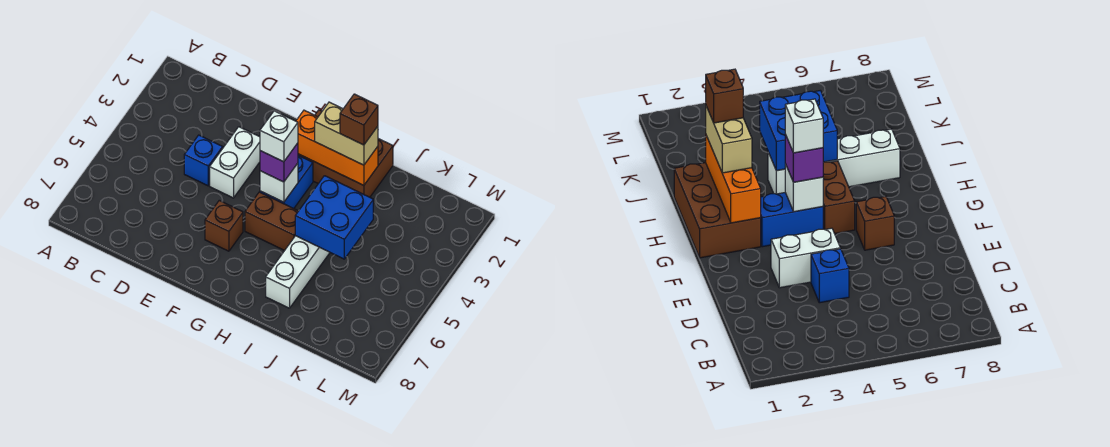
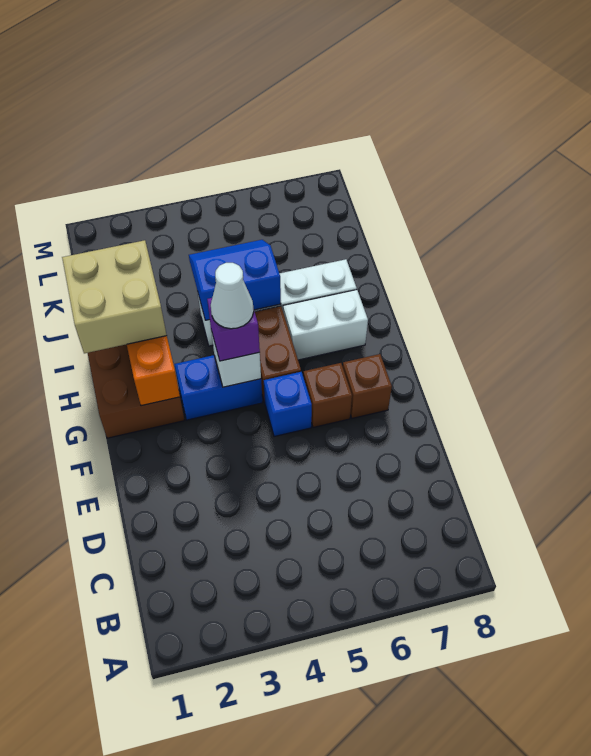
blue brick D4 level 1 -> blue brick F5 level 1
white brick E3:E4 level 1 -> white brick H6:H7 level 1
white brick G4 level 4 -> white cone G4 level 4
tan brick H2:I2 level 3 -> tan brick H1:I2 level 3
brown brick I2 level 4 -> brown brick F7 level 1
blue brick I4:J5 level 2 -> blue slope I4:J5 level 2 top I

